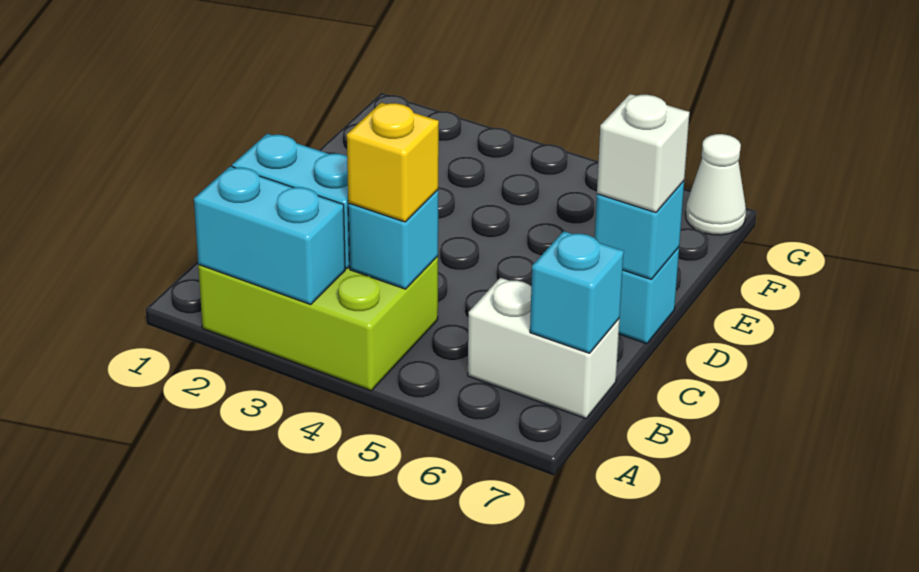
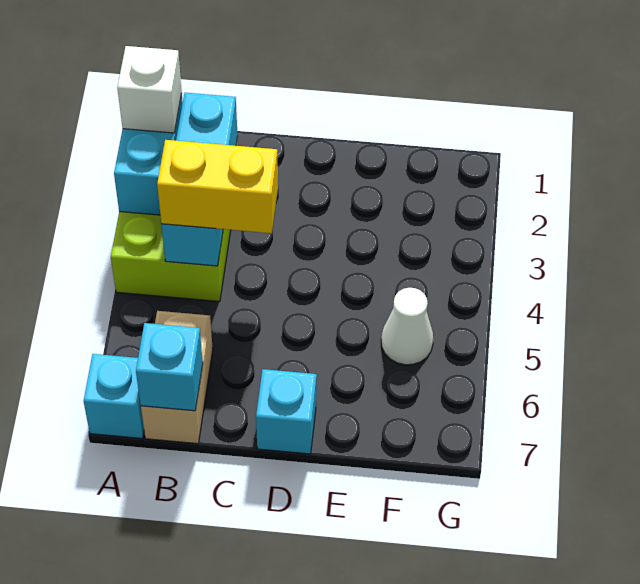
yellow brick B4 level 3 -> yellow brick B4:C4 level 3
white brick B6:B7 level 1 -> tan brick B6:B7 level 1
cyan brick D7 level 2 -> cyan brick A7 level 1
white brick D7 level 3 -> white brick A2 level 3
white cone G7 level 1 -> white cone F5 level 1

